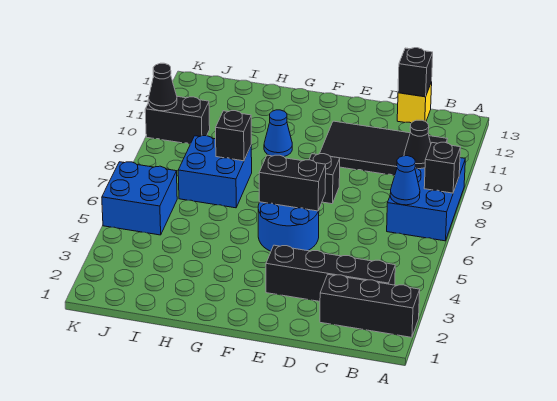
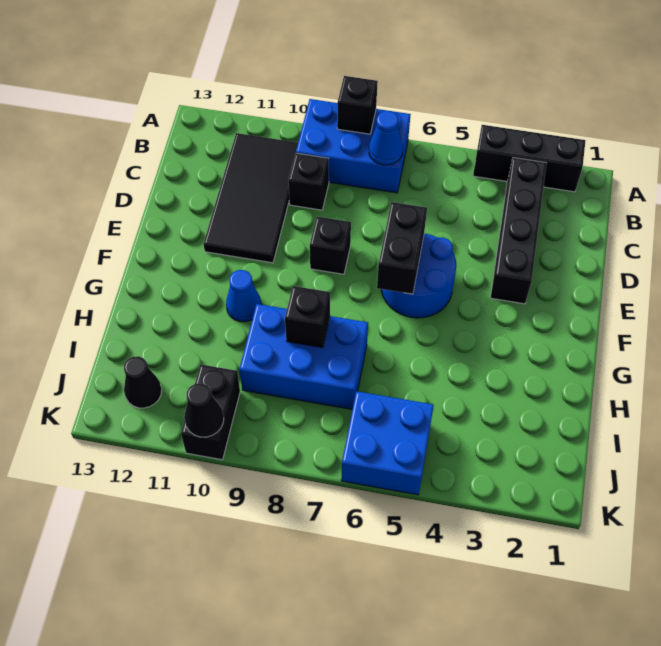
black brick A2:C2 level 1 -> black brick A2:A4 level 1
black cone B9 level 2 -> black cone J12 level 1
yellow brick C13 level 1 -> none
black brick C13 level 2 -> black brick C9 level 1
blue brick H7:I8 level 1 -> blue brick H7:I9 level 1

